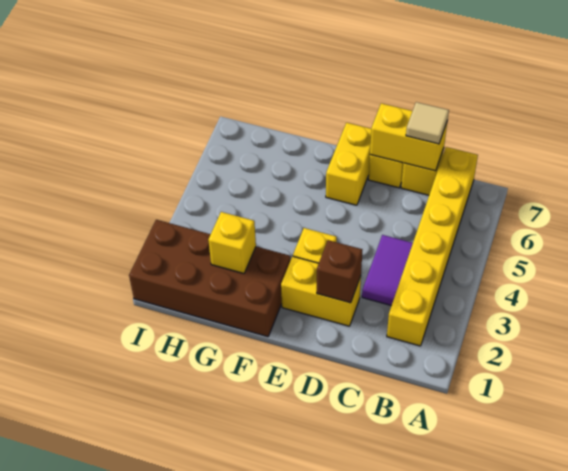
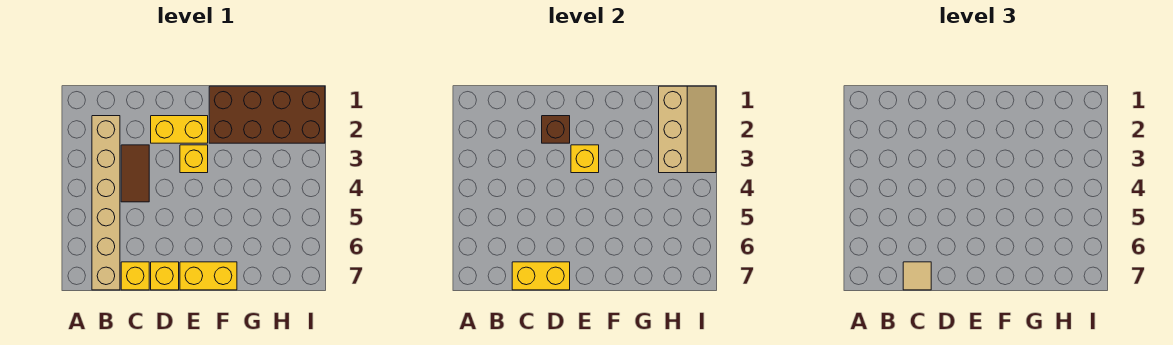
yellow brick B2:B7 level 1 -> tan brick B2:B7 level 1
purple tile C3:C4 level 1 -> brown tile C3:C4 level 1
yellow brick E6:E7 level 1 -> yellow brick E7:F7 level 1
yellow brick G2 level 2 -> yellow brick E3 level 2
none -> tan slope H1:I3 level 2 top H

